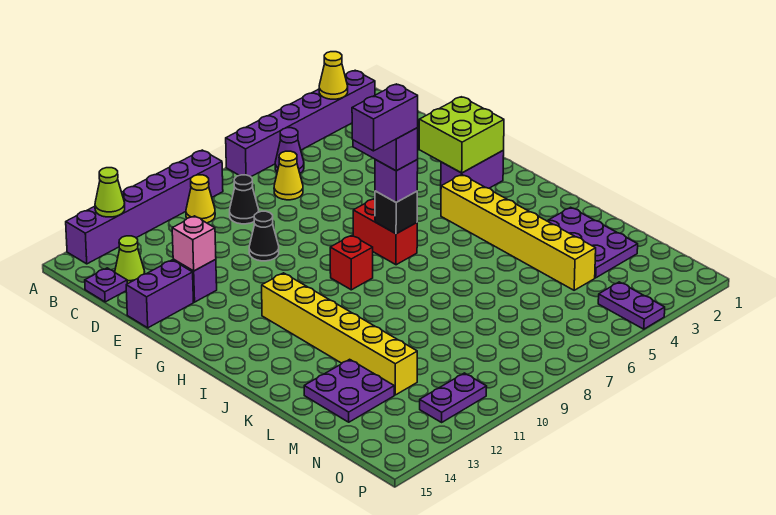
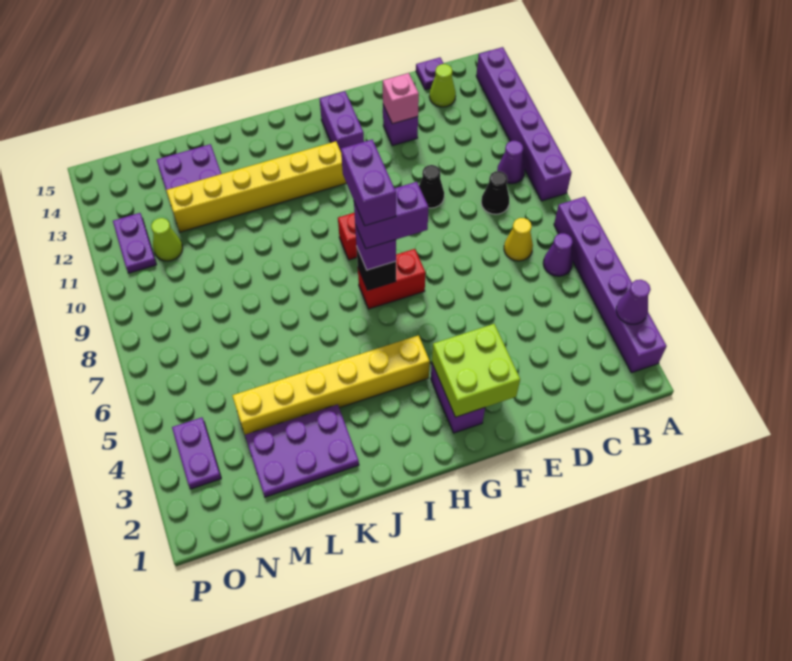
yellow cone A3 level 2 -> purple cone A3 level 2
lime cone A13 level 2 -> lime cone N11 level 1
yellow cone B10 level 1 -> purple cone B10 level 1
purple brick E14:E15 level 1 -> purple brick G13:G14 level 1
purple plate O4:P4 level 1 -> purple plate O3:O4 level 1

